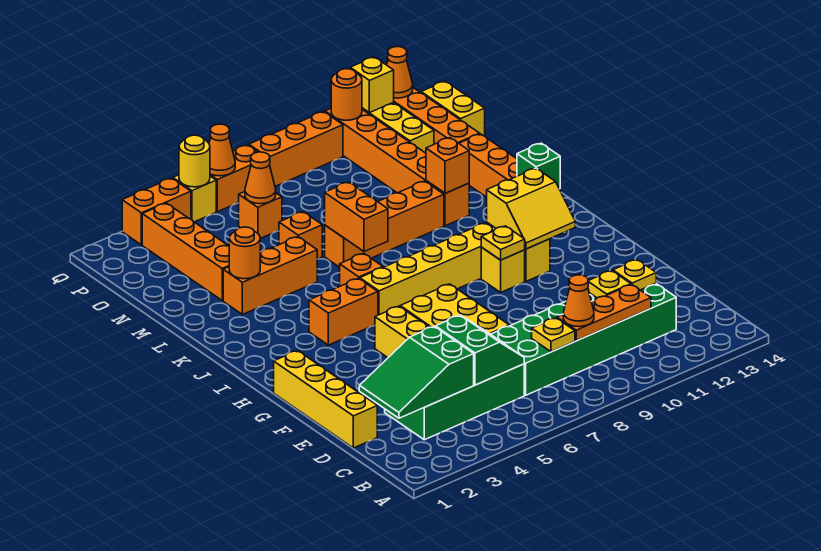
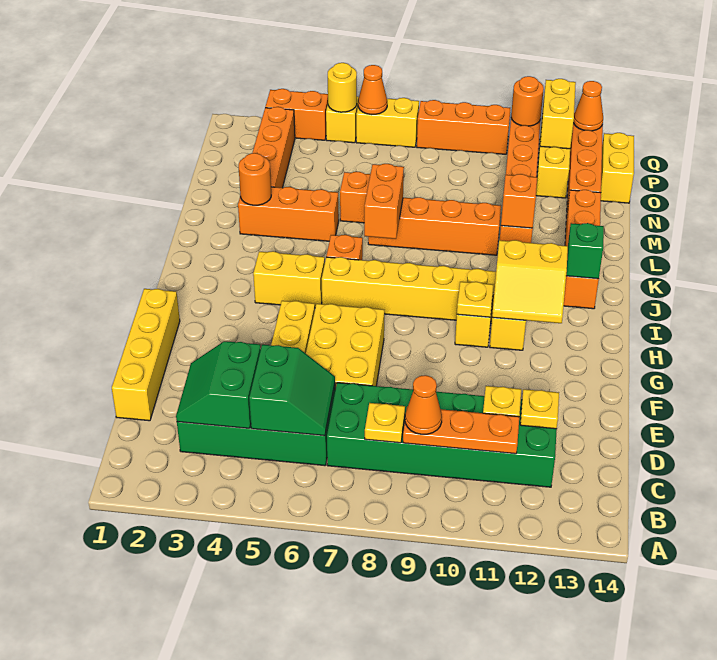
green slope C2:D4 level 2 top 4 -> green slope C3:D4 level 2 top 4
orange brick I4:I5 level 1 -> yellow brick I4:I5 level 1
orange brick O6 level 1 -> none
orange cone O6 level 2 -> none
orange brick Q6:Q7 level 1 -> yellow brick Q6:Q7 level 1
yellow brick Q12 level 2 -> yellow brick P12:Q12 level 2

